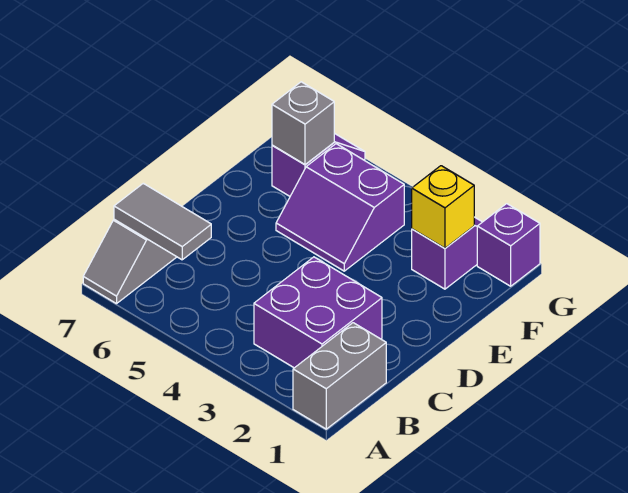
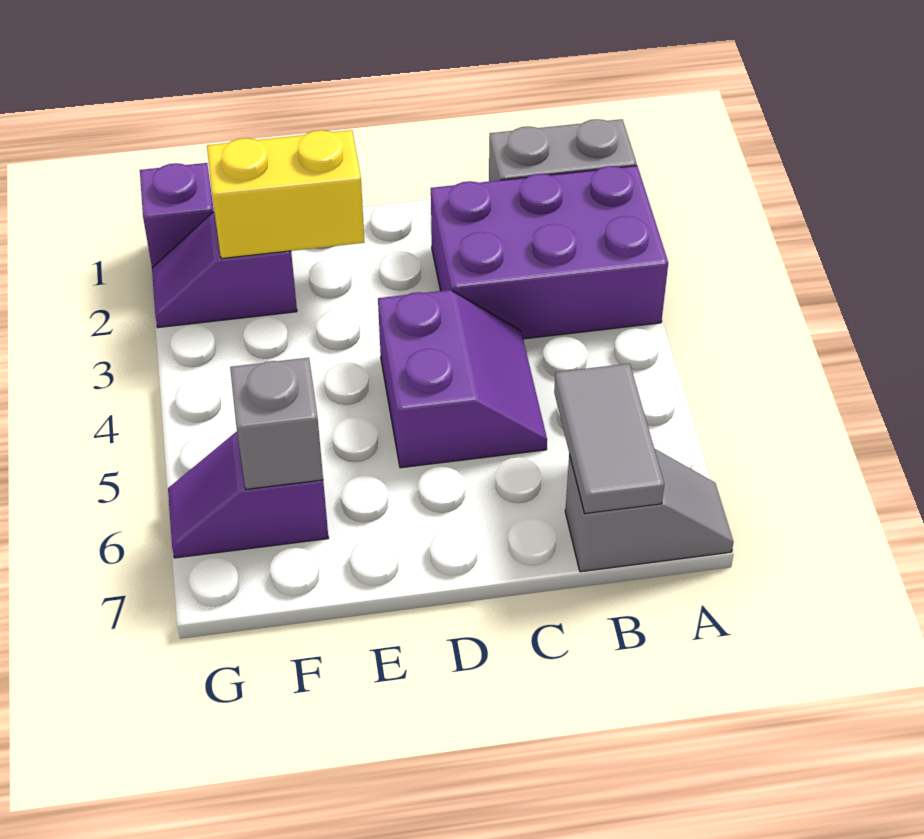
purple brick B2:C3 level 1 -> purple brick A2:C3 level 1
purple slope E4:F5 level 1 top F -> purple slope C4:D5 level 1 top D
yellow brick F2 level 2 -> yellow brick E2:F2 level 2

